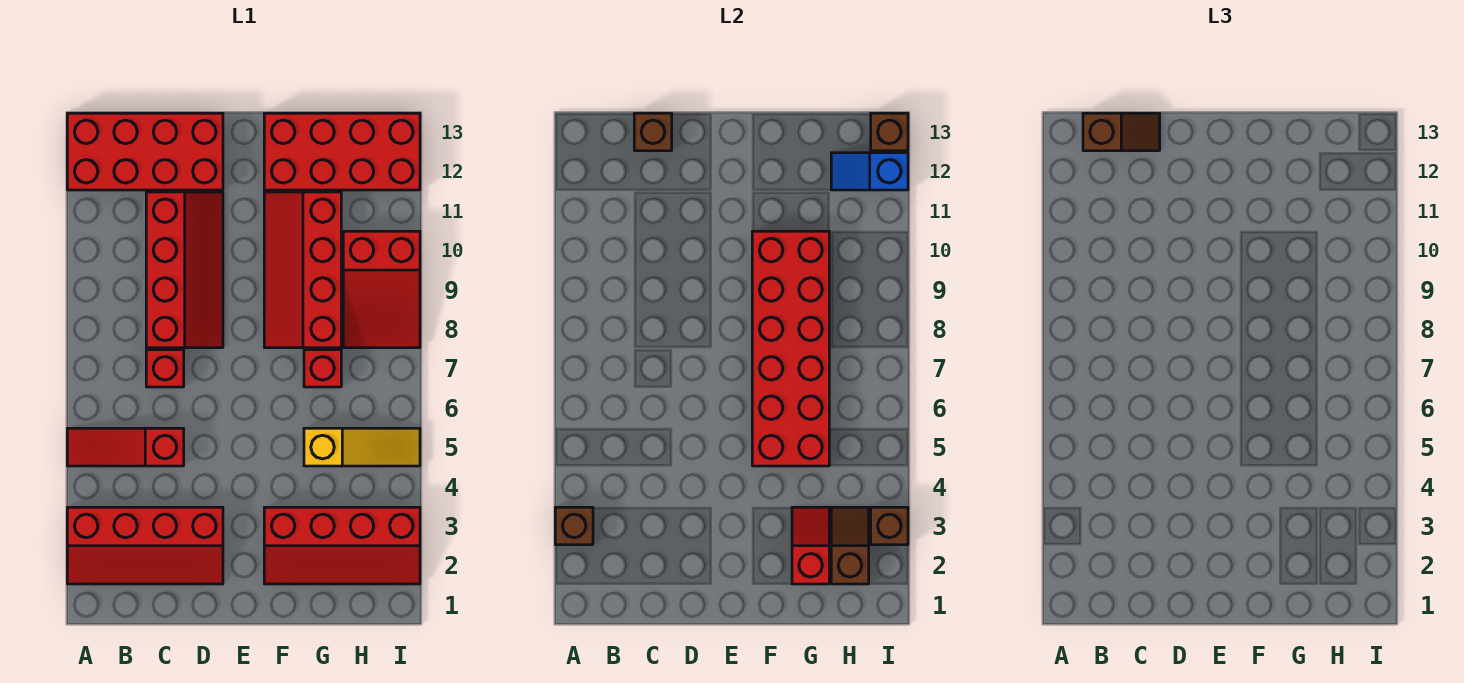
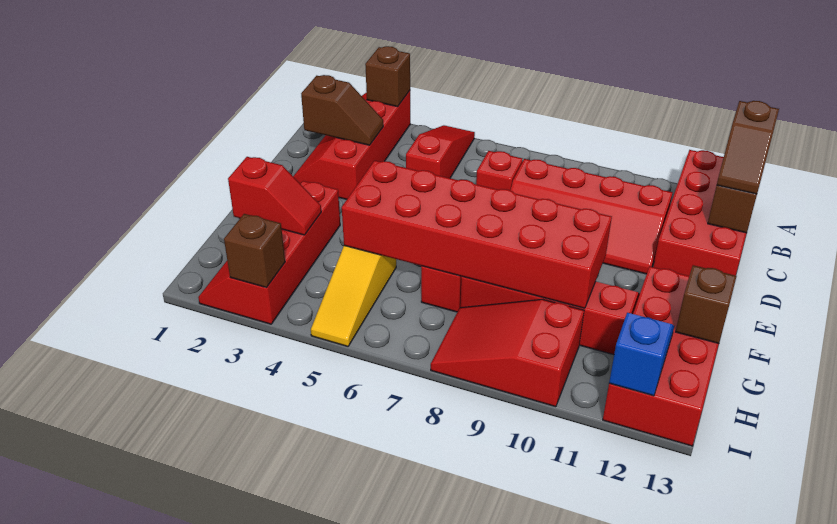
brown slope H2:H3 level 2 top 2 -> brown slope C2:C3 level 2 top 2
brown brick I13 level 2 -> brown brick G13 level 2

